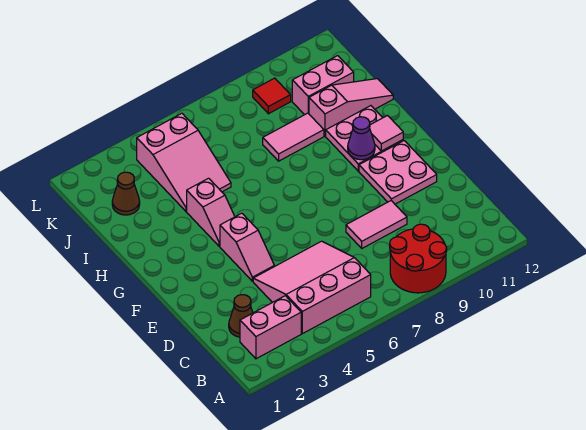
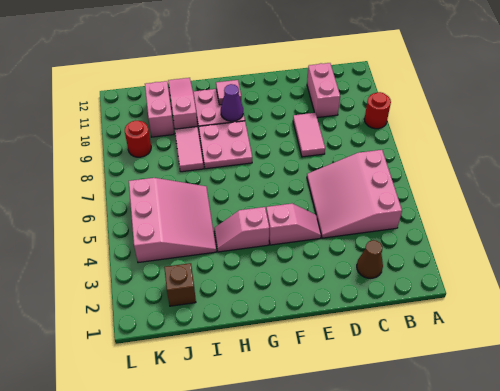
red round brick A8:B9 level 1 -> red round brick A9 level 1
pink brick B2:B3 level 1 -> pink brick C10:C11 level 1
pink plate E10:F11 level 1 -> pink plate G8:H9 level 1
pink slope G4:H4 level 1 top H -> pink slope G4:H4 level 1 top G
pink slope I4:K5 level 1 top K -> pink slope I4:K6 level 1 top K
brown cone J2 level 1 -> brown brick J2 level 1
red tile K9 level 1 -> red round brick K9 level 1

